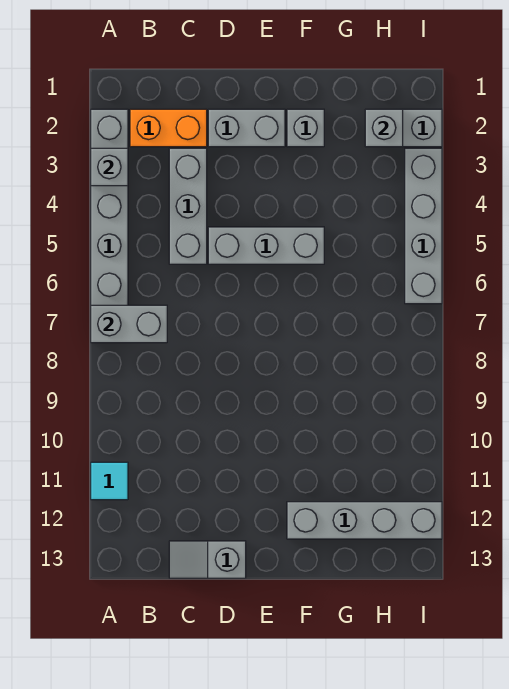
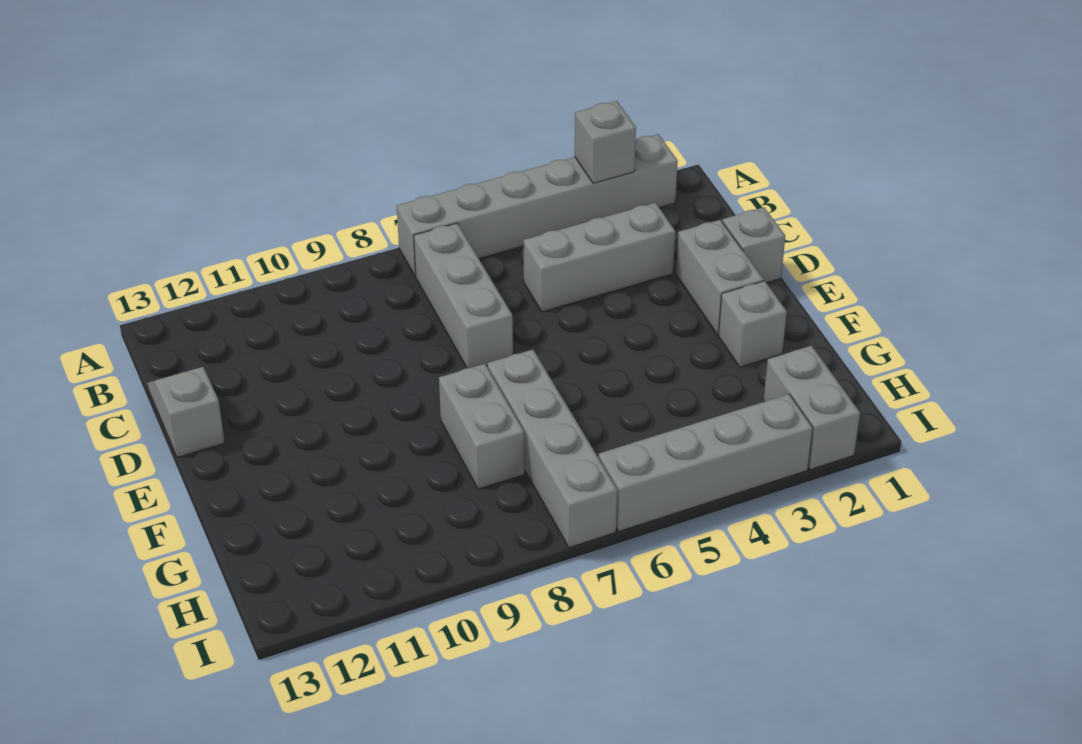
grey brick A7:B7 level 2 -> grey brick F8:G8 level 1
cyan tile A11 level 1 -> none
orange brick B2:C2 level 1 -> none
grey brick D5:F5 level 1 -> grey brick B7:D7 level 1
grey brick F12:I12 level 1 -> grey brick F7:I7 level 1
grey brick H2 level 2 -> grey brick D1 level 1

